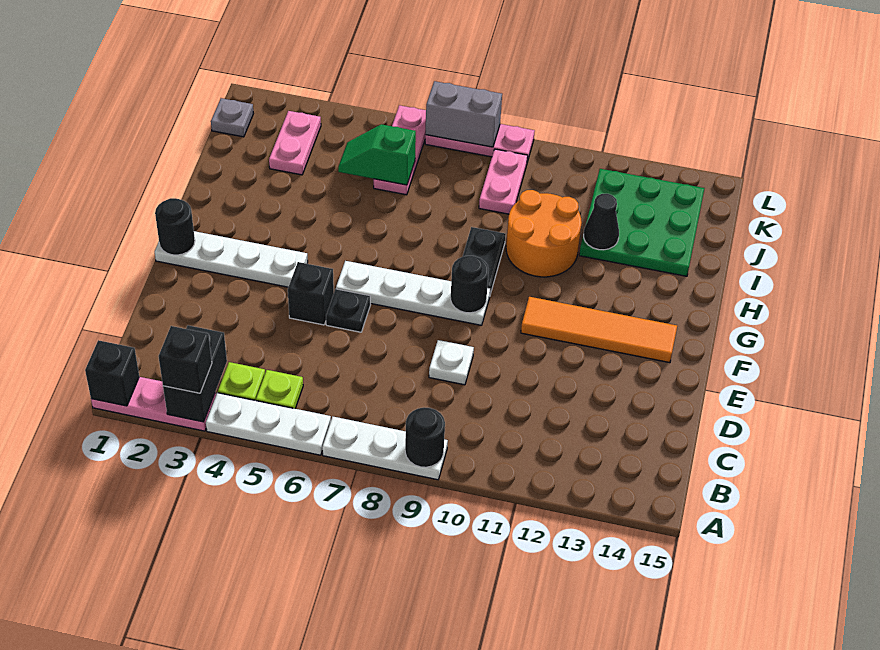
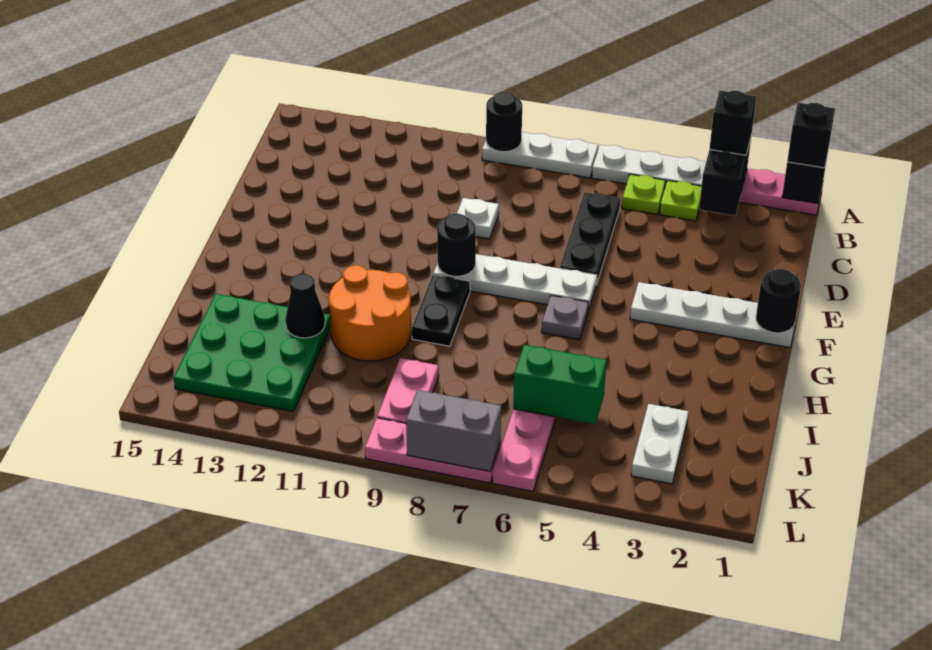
black brick E5 level 1 -> black brick A1 level 3
black plate E6 level 1 -> black plate C6:E6 level 1
orange tile F11:F14 level 1 -> none
pink plate J3:K3 level 1 -> white plate J3:K3 level 1
green slope J5:J6 level 2 top 6 -> green brick J5:J6 level 2
grey plate K1 level 1 -> grey plate G6 level 1

